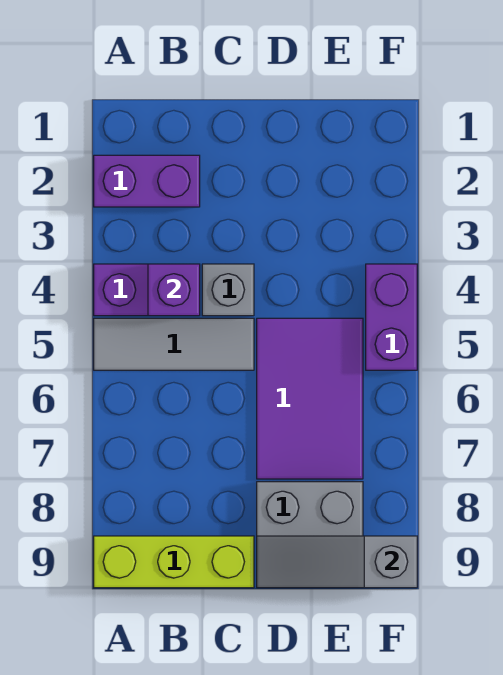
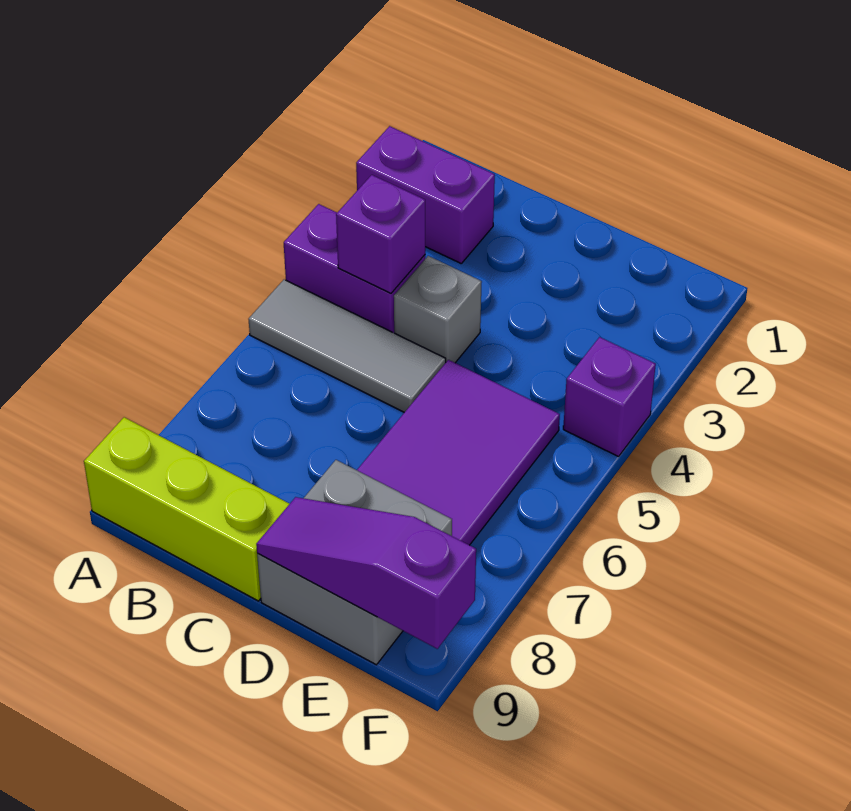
grey slope D9:F9 level 2 top F -> purple slope D9:F9 level 2 top F
purple brick F4:F5 level 1 -> purple brick F4 level 1

